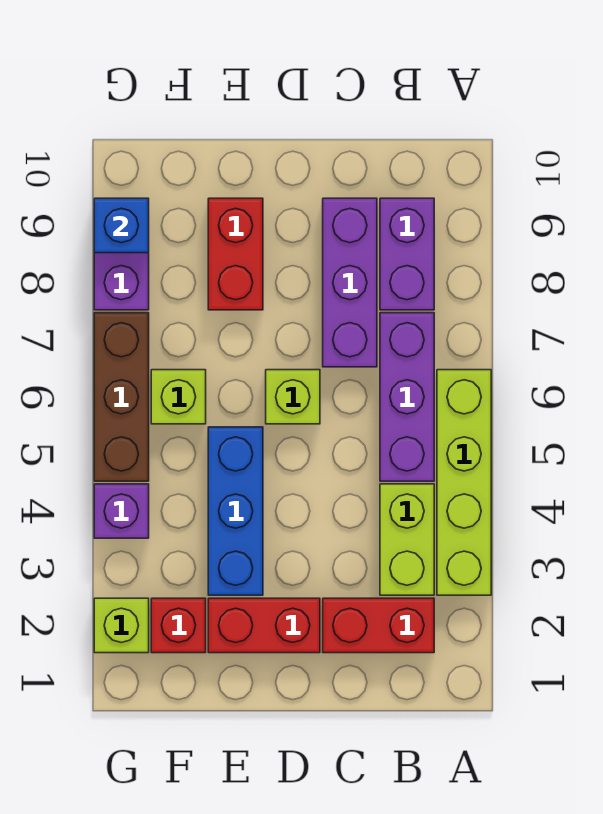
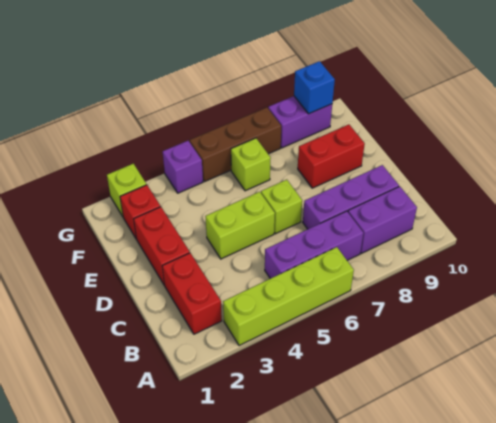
lime brick B3:B4 level 1 -> lime brick D4:D5 level 1
blue brick E3:E5 level 1 -> none

